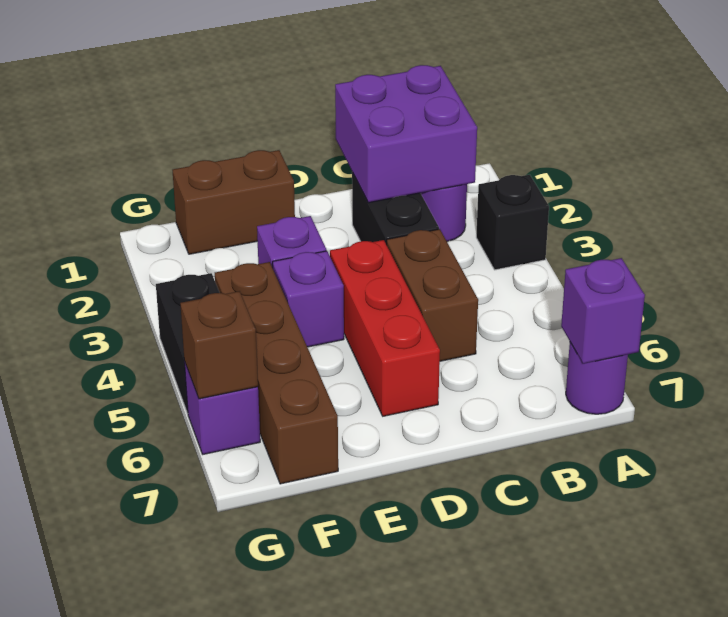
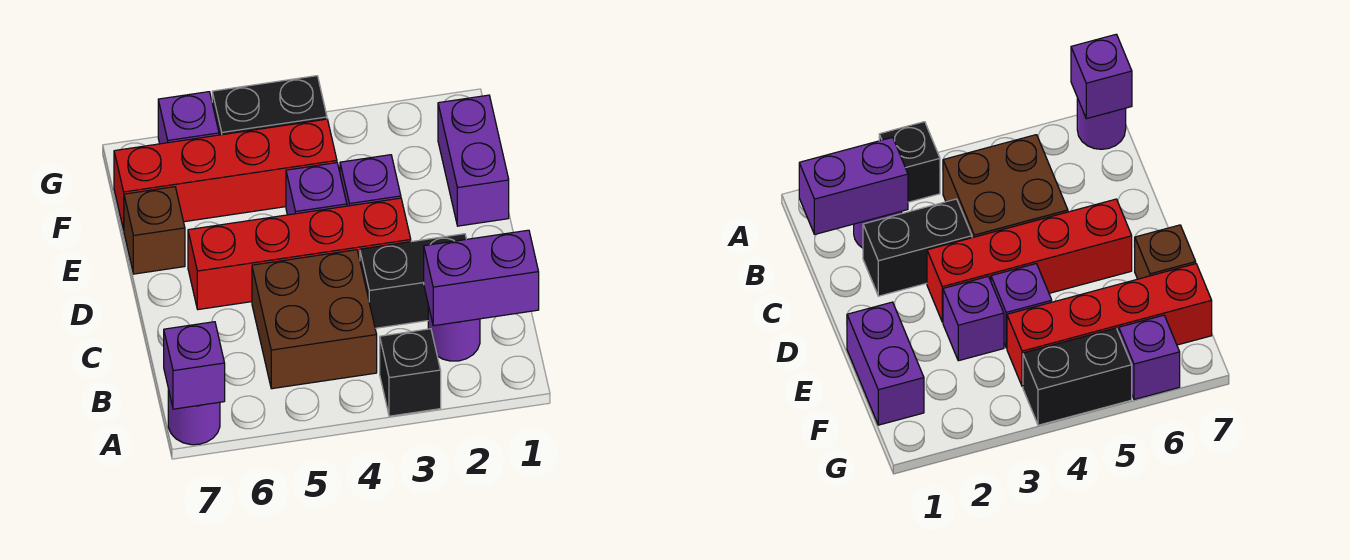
purple brick B1:C2 level 2 -> purple brick B1:B2 level 2
brown brick C4:C5 level 1 -> brown brick B4:C5 level 1
red brick D4:D6 level 1 -> red brick D3:D6 level 1
brown brick E1:F1 level 1 -> purple brick E1:F1 level 1
brown brick F4:F7 level 1 -> red brick F4:F7 level 1
brown brick G6 level 2 -> brown brick E7 level 1

